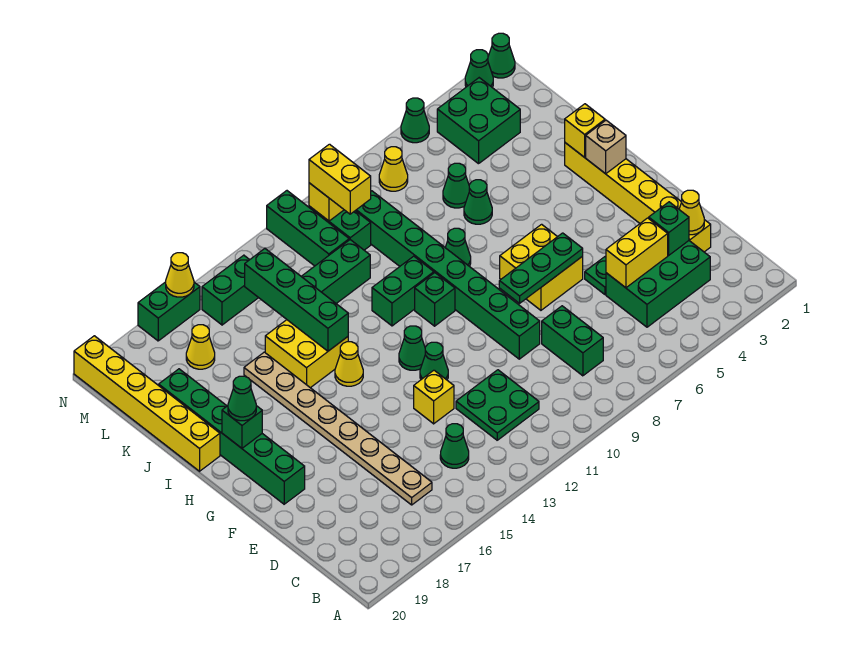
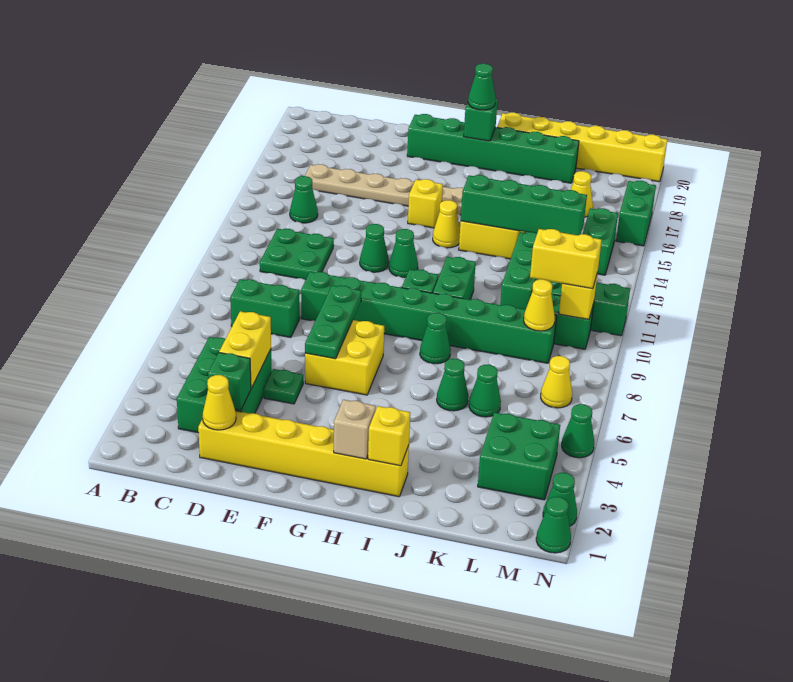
yellow brick E13 level 1 -> yellow brick G15 level 1
yellow cone N16 level 2 -> yellow cone L9 level 2

